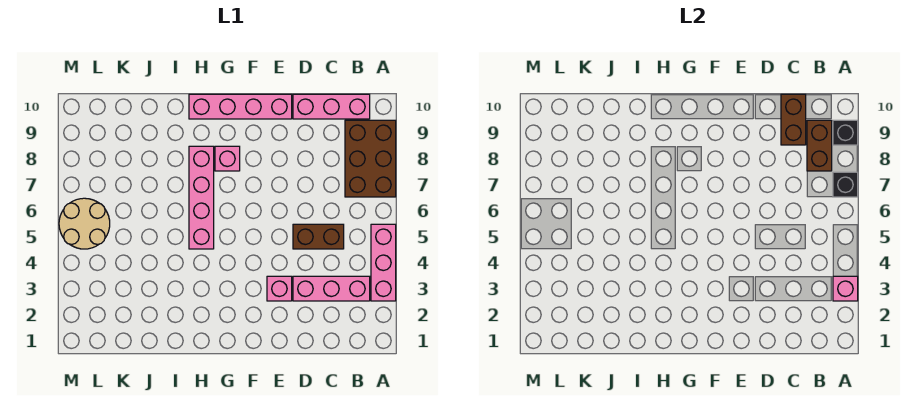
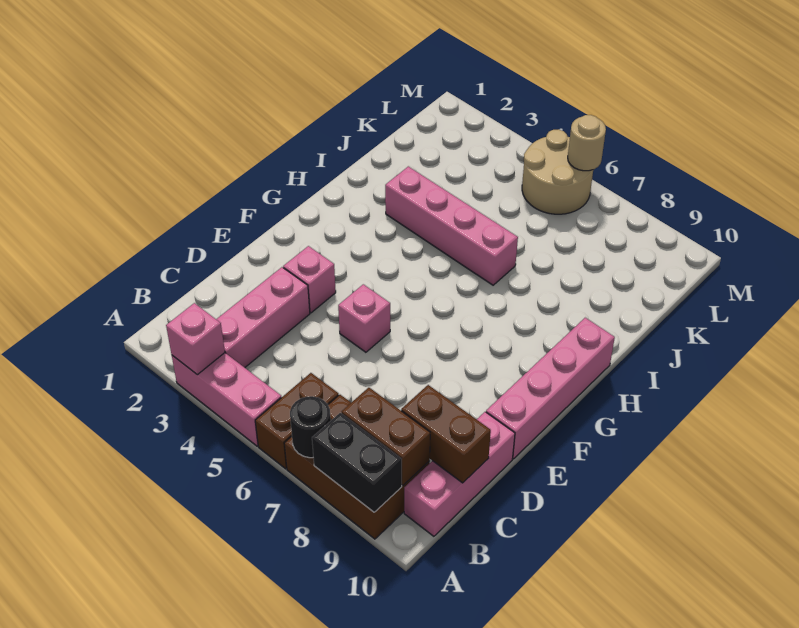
black brick A7 level 2 -> black round brick A7 level 2
black brick A9 level 2 -> black brick A8:A9 level 2
brown brick C5:D5 level 1 -> brown brick A6:B6 level 1
pink brick G8 level 1 -> pink brick E5 level 1
pink brick H5:H8 level 1 -> pink brick I3:I6 level 1
none -> tan round brick M6 level 2

